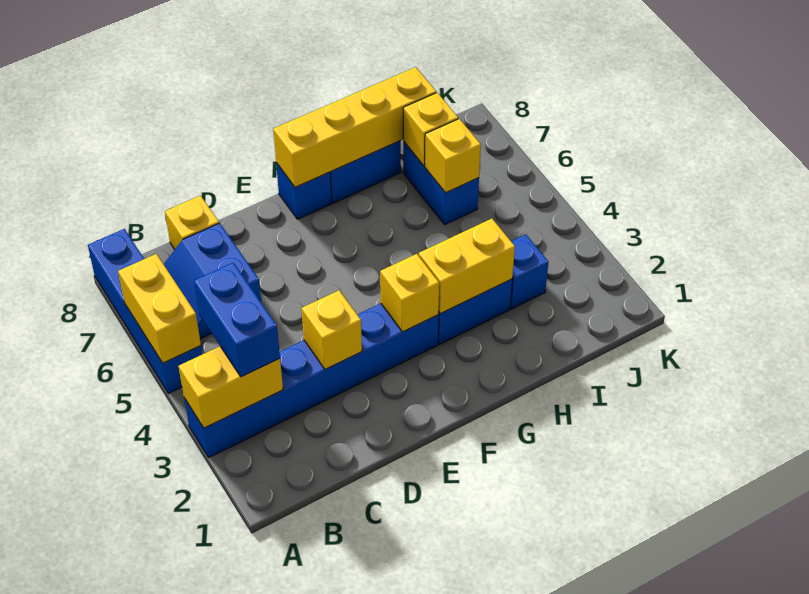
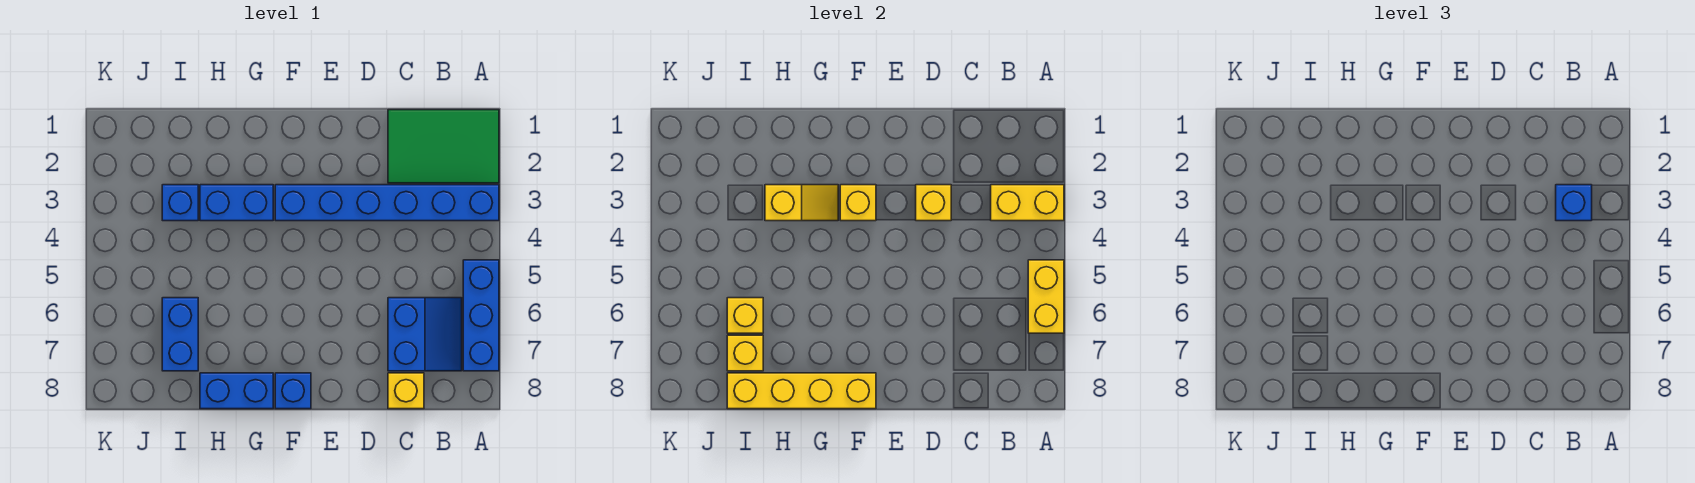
none -> green tile A1:C2 level 1
blue brick A5:A8 level 1 -> blue brick A5:A7 level 1
blue brick B3:B4 level 3 -> blue brick B3 level 3
yellow brick G3:H3 level 2 -> yellow slope G3:H3 level 2 top H

